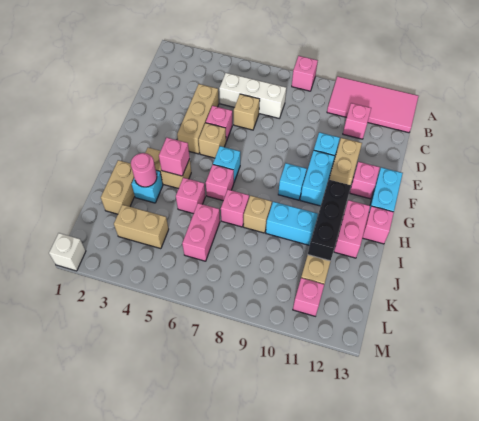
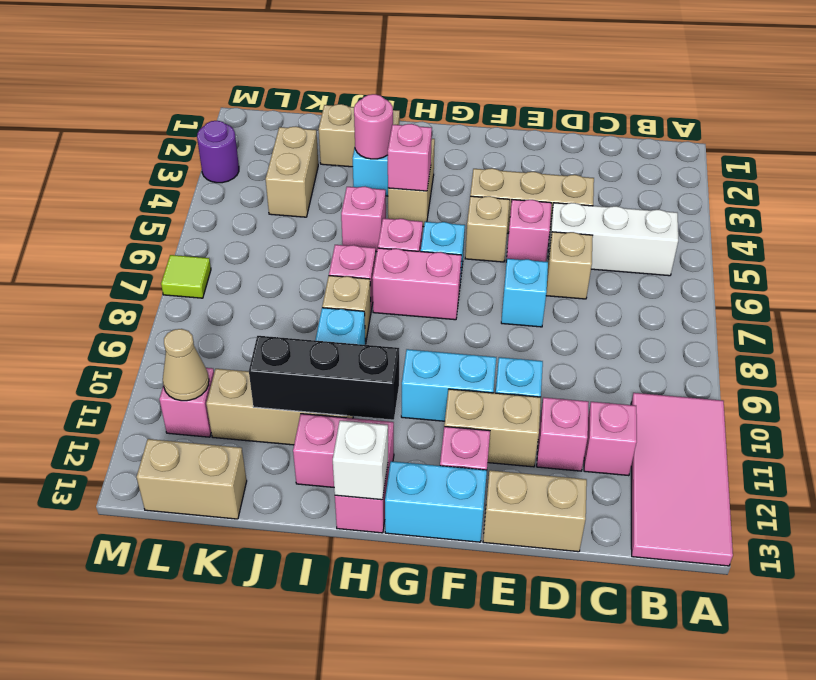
pink brick A8 level 1 -> pink brick D11 level 1
white brick C5:C7 level 1 -> white brick B5:D5 level 1
none -> tan brick D13:E13 level 1
cyan brick G9 level 1 -> cyan brick E7 level 1
pink brick J6:K6 level 1 -> pink brick G7:H7 level 1
none -> tan brick K13:L13 level 1
none -> tan cone L11 level 2
white brick M1 level 1 -> white brick H13 level 2
none -> purple round brick M3 level 1
none -> lime tile M7 level 1

